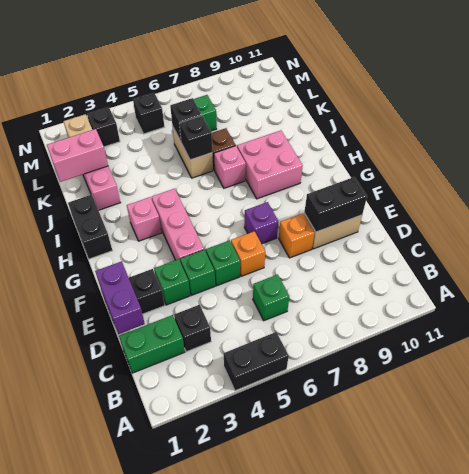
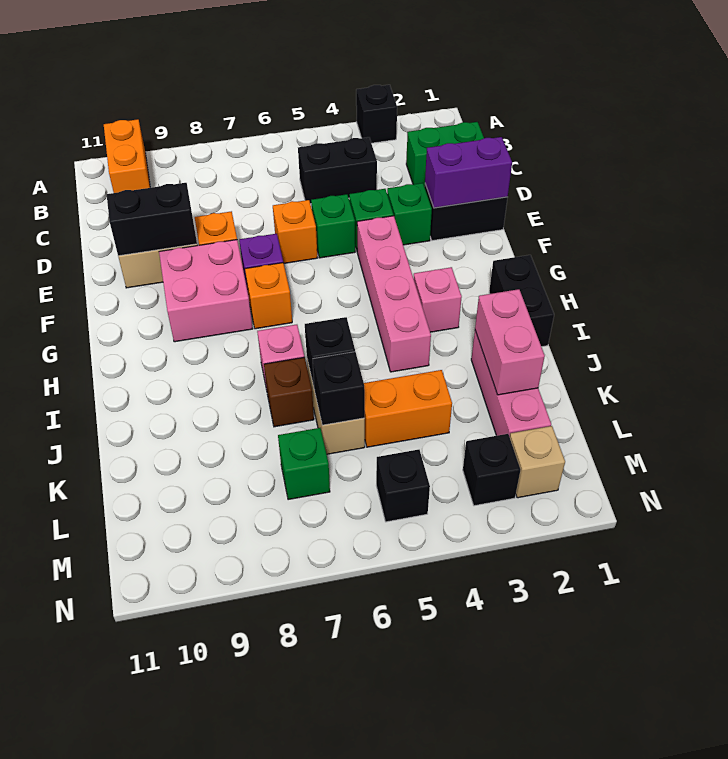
black brick A4:A5 level 1 -> black brick C4:C5 level 1
none -> orange brick A10:B10 level 1
black brick C3 level 1 -> black brick A3 level 1
green brick C6 level 1 -> none
purple brick D1:E1 level 2 -> purple brick E1:E2 level 2
pink brick F4:H4 level 1 -> pink brick F4:I4 level 1
none -> orange brick G7 level 1
pink brick H8:I9 level 1 -> pink brick F8:G9 level 1
pink brick K1:K2 level 2 -> pink brick J2:K2 level 2
none -> orange brick K4:K5 level 1

